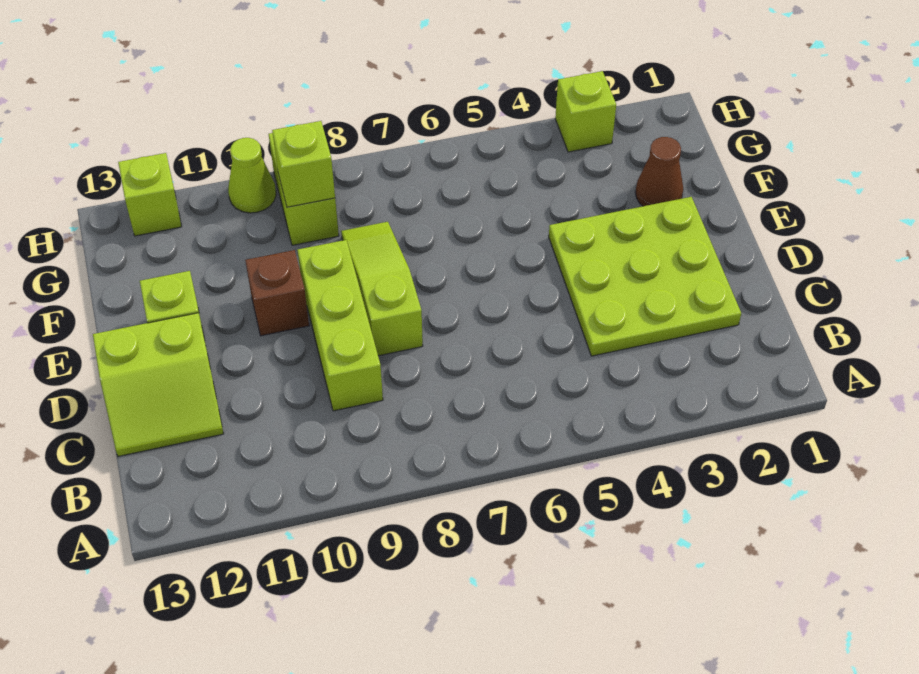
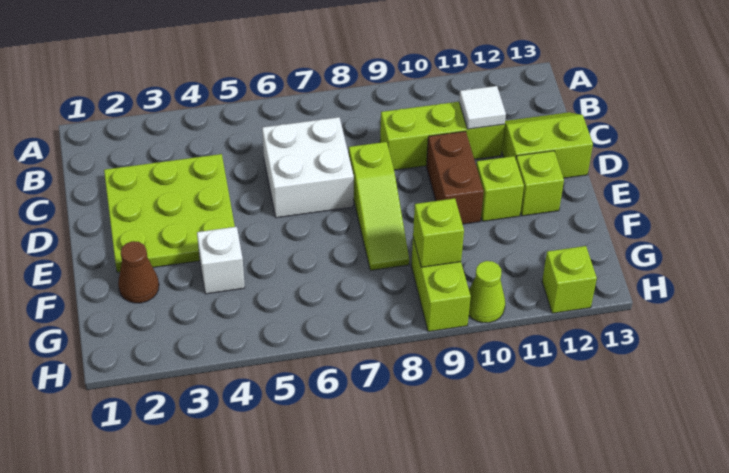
none -> white brick C6:D7 level 1
lime brick C9:E9 level 1 -> lime brick C9:C11 level 1
none -> white tile C11 level 2
brown brick E10 level 1 -> brown brick D10:E10 level 1
none -> white brick F4 level 1
lime brick H3 level 1 -> lime brick E11 level 1

